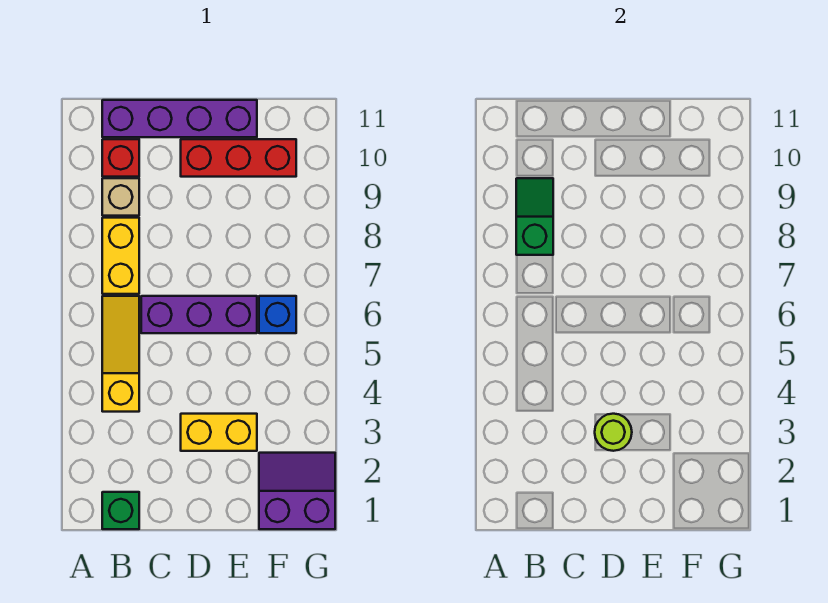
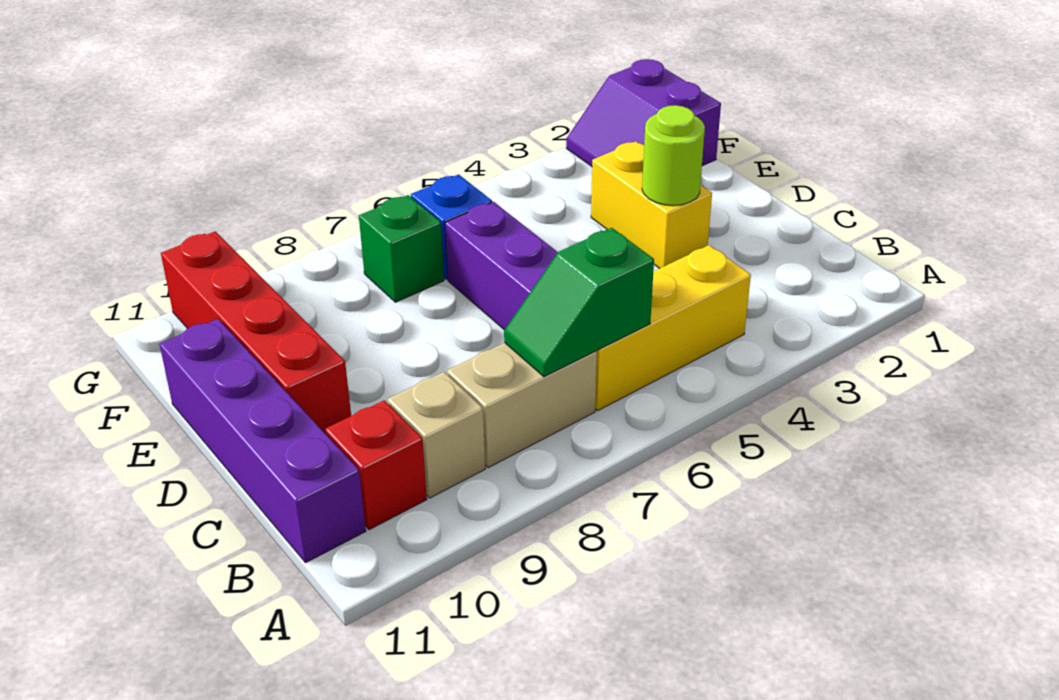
green brick B1 level 1 -> green brick F7 level 1
yellow slope B4:B6 level 1 top 4 -> yellow brick B4:B6 level 1
yellow brick B7:B8 level 1 -> tan brick B7:B8 level 1
green slope B8:B9 level 2 top 8 -> green slope B6:B7 level 2 top 6
red brick D10:F10 level 1 -> red brick D10:G10 level 1

